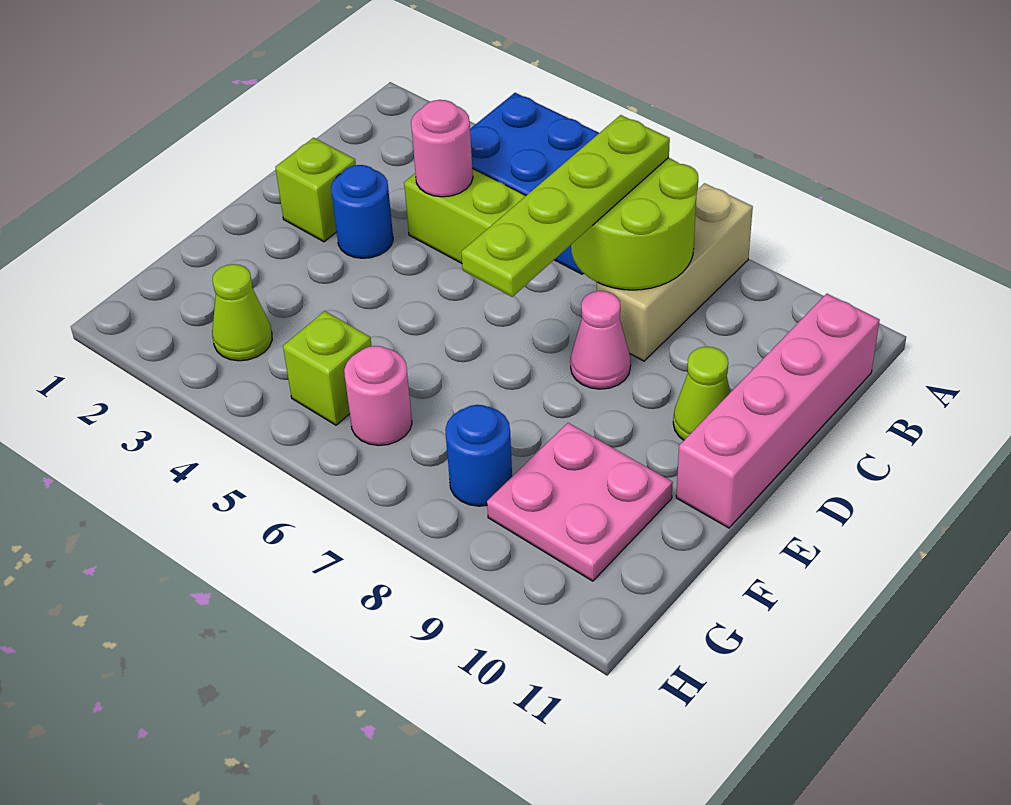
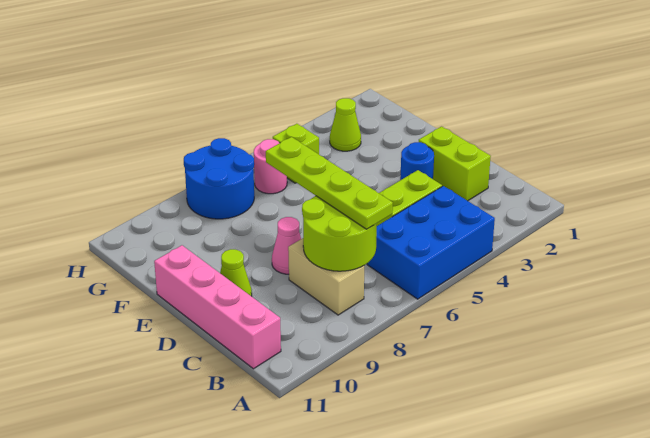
tan brick A8:C8 level 1 -> tan brick B8:C8 level 1
pink round brick C4 level 2 -> none
lime brick D2 level 1 -> lime brick C2:D2 level 1
pink plate F9:G10 level 1 -> none
blue round brick G8 level 1 -> blue round brick G7:H8 level 1

